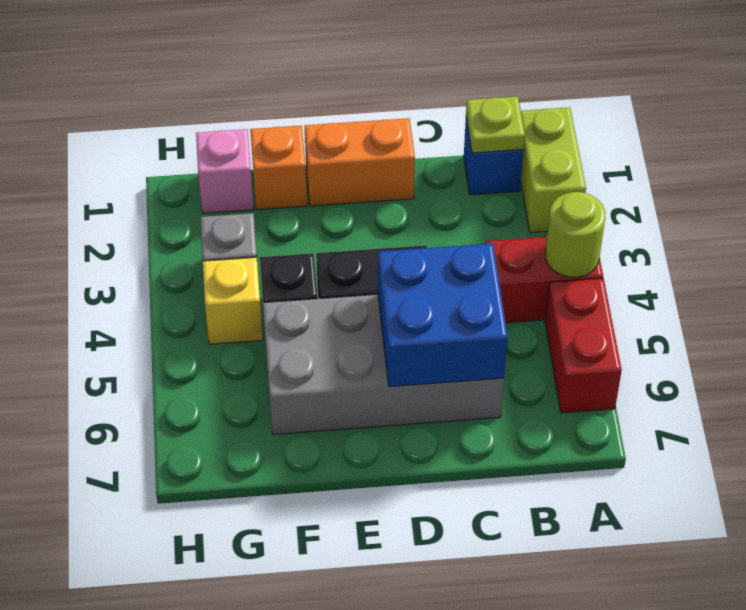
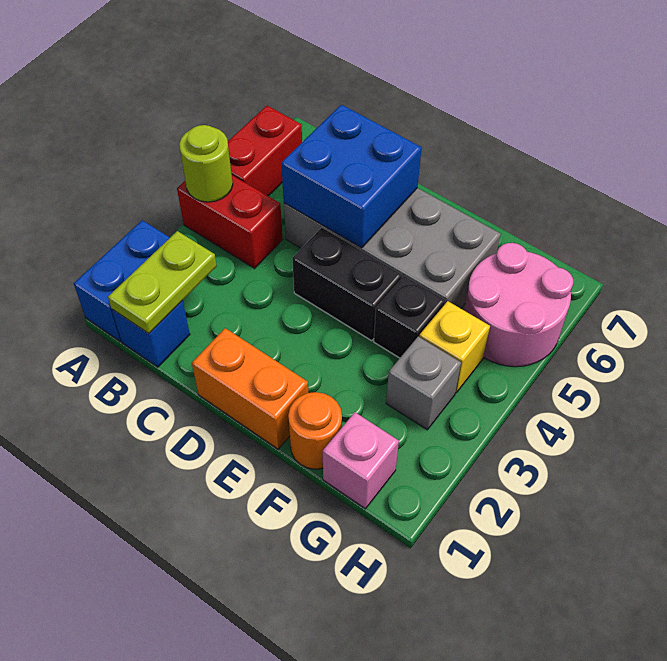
lime brick A1:A2 level 1 -> blue brick A1:A2 level 1
lime plate B1 level 2 -> lime plate B1:B2 level 2
orange brick F1 level 1 -> orange round brick F1 level 1
none -> pink round brick G5:H6 level 1

